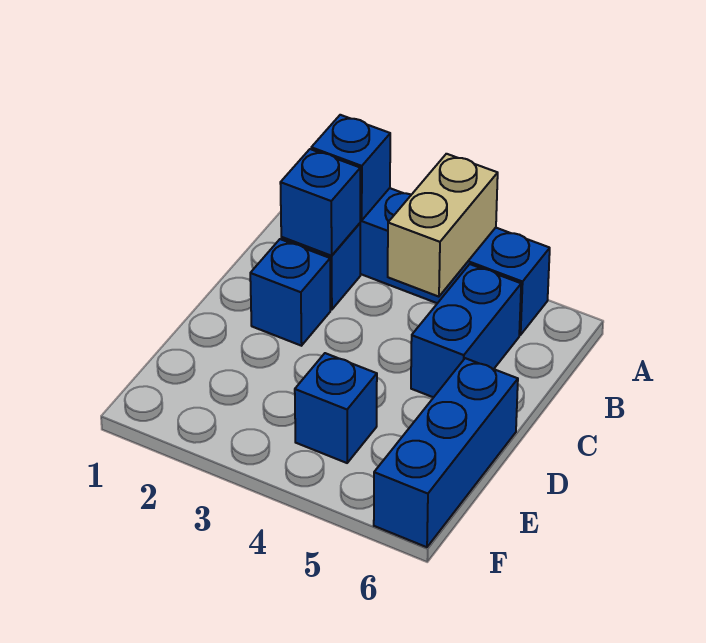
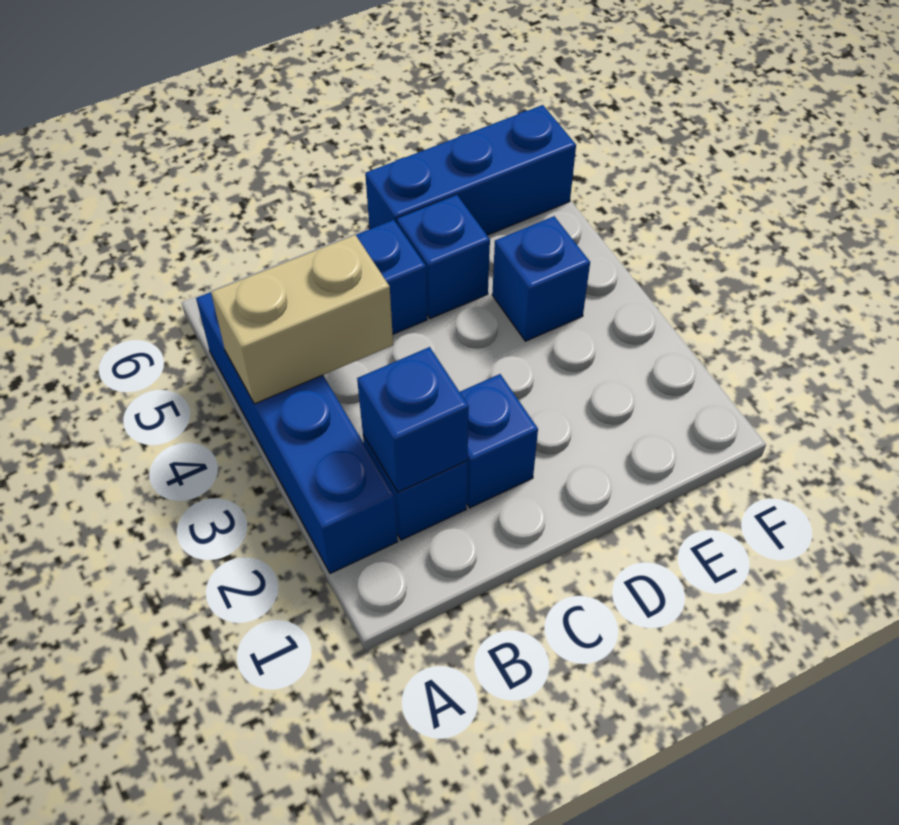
blue brick A2 level 2 -> blue brick D5 level 1

